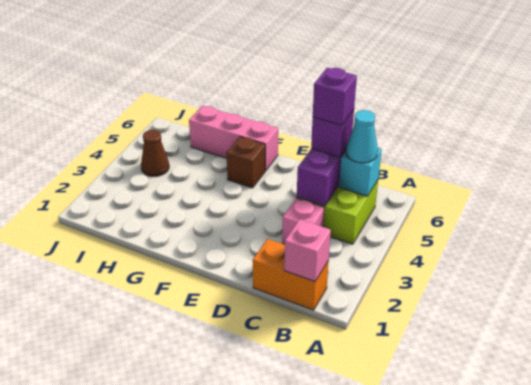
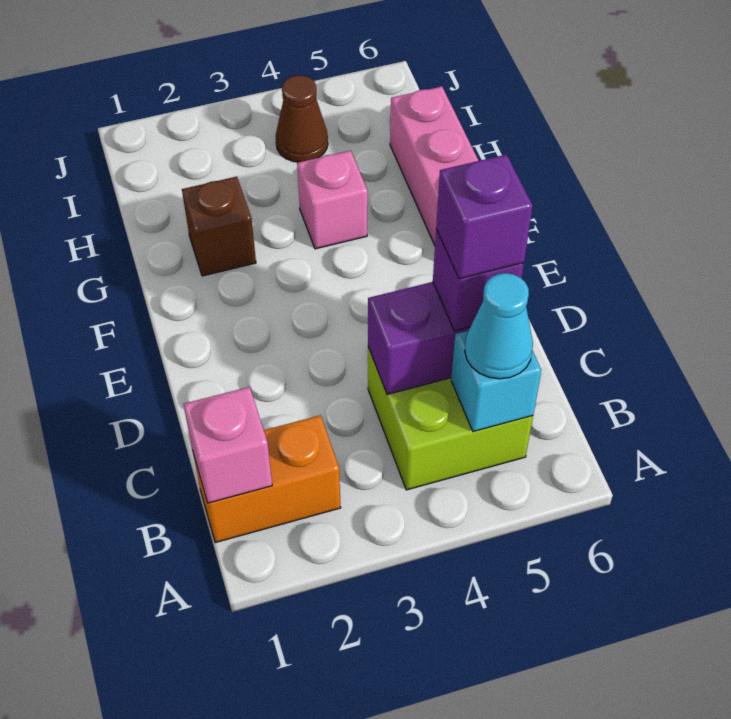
orange brick B1:C1 level 1 -> orange brick B1:B2 level 1
pink brick C3 level 1 -> pink brick G4 level 1
brown brick F5 level 1 -> brown brick G2 level 1

